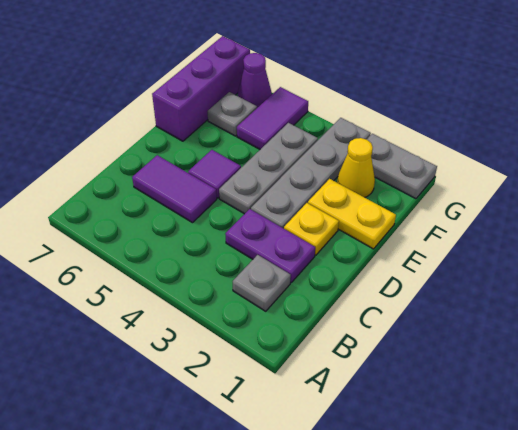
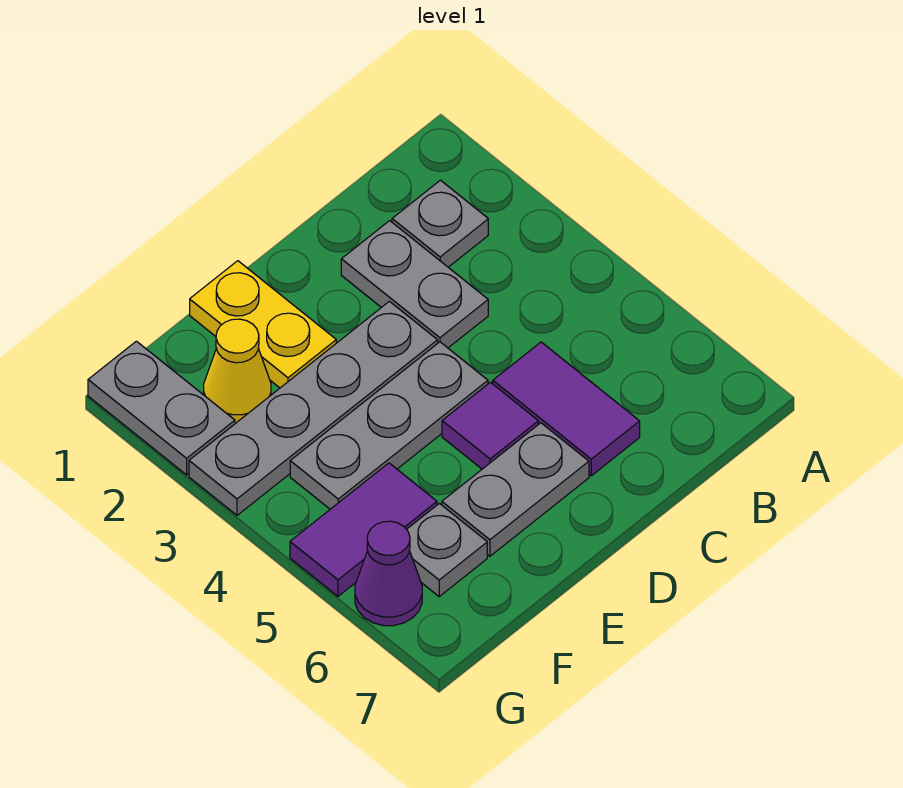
purple plate C2:C3 level 1 -> grey plate C2:C3 level 1
yellow plate D2 level 1 -> none
none -> grey plate D6:E6 level 1
purple brick E7:G7 level 1 -> none

